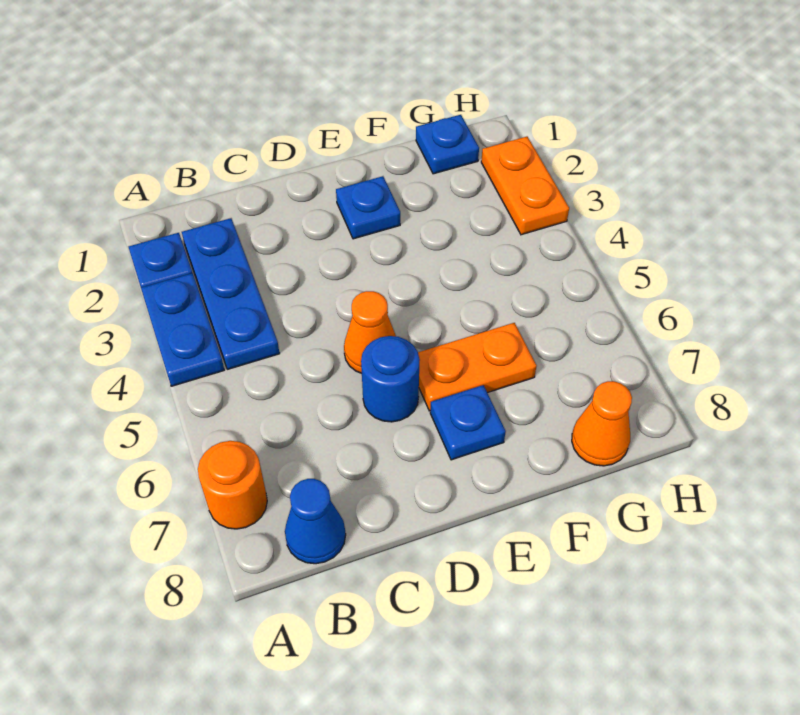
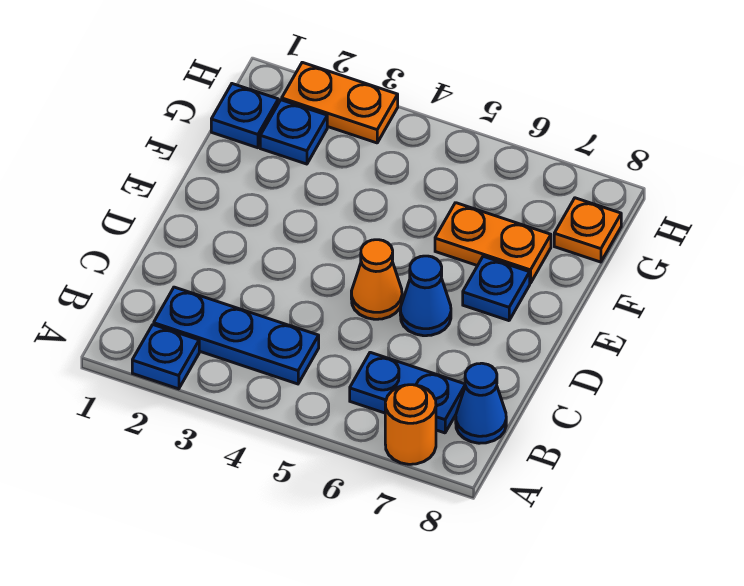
blue plate A3:A4 level 1 -> blue plate B6:B7 level 1
blue round brick D6 level 1 -> blue cone D6 level 1
blue plate E2 level 1 -> blue plate G2 level 1
orange plate E6:F6 level 1 -> orange plate F6:F7 level 1
orange cone G8 level 1 -> orange plate G8 level 1

